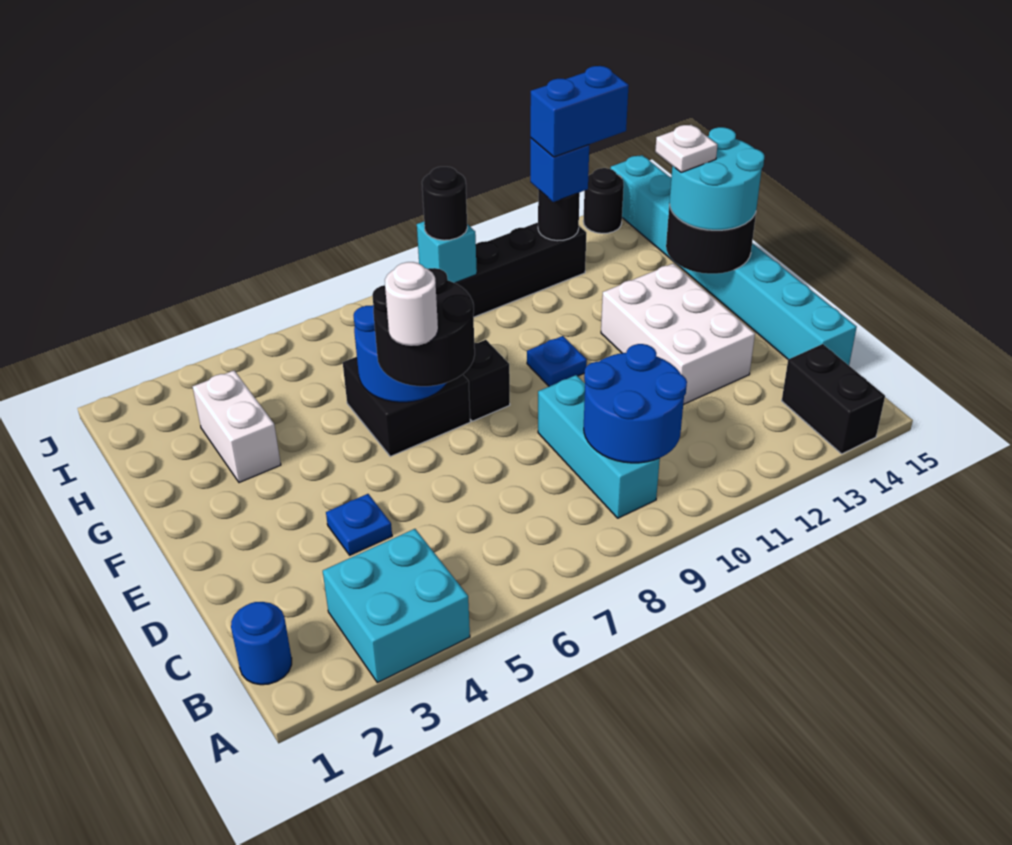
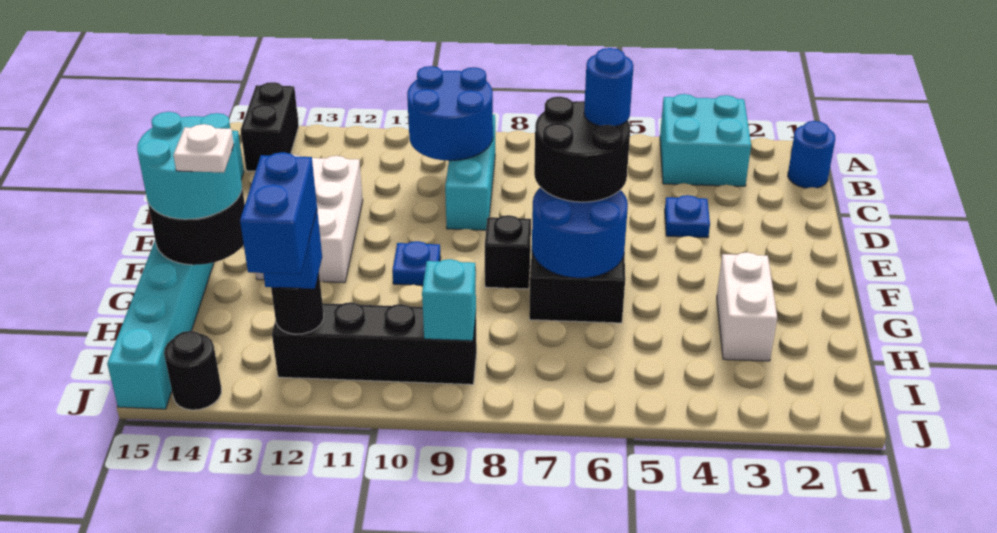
white round brick E6 level 4 -> blue round brick E6 level 4
black round brick I9 level 3 -> none
blue brick I12:I13 level 4 -> blue brick I12:J12 level 4

